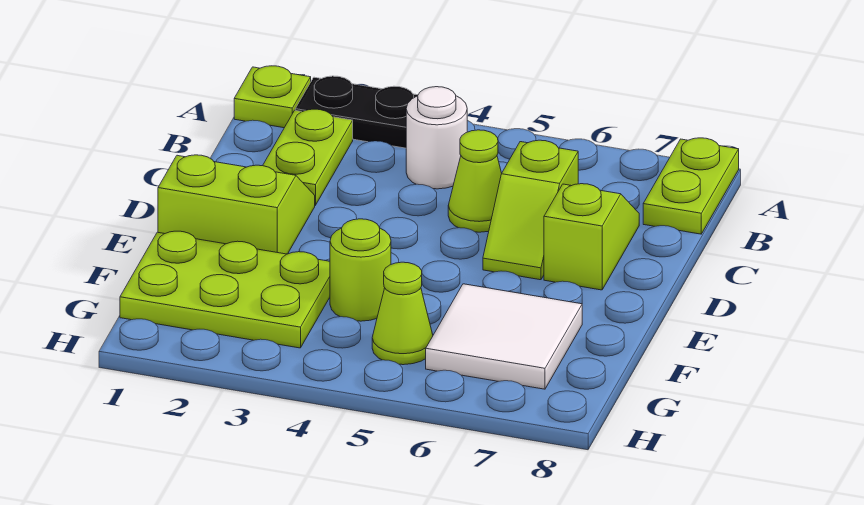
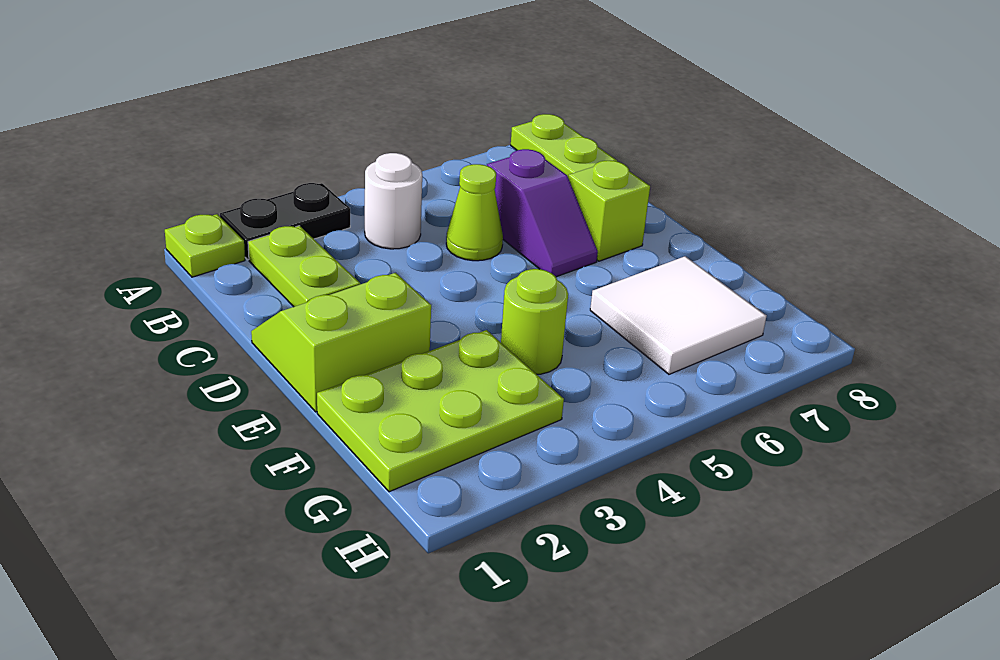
lime slope C6:D6 level 1 top C -> purple slope C6:D6 level 1 top C
lime cone G5 level 1 -> none

